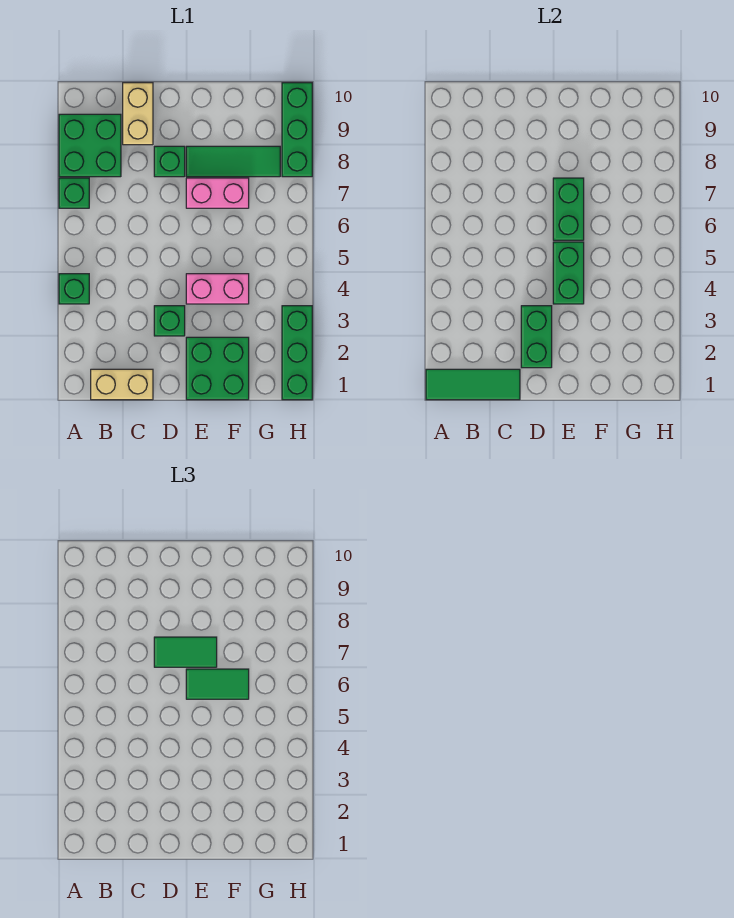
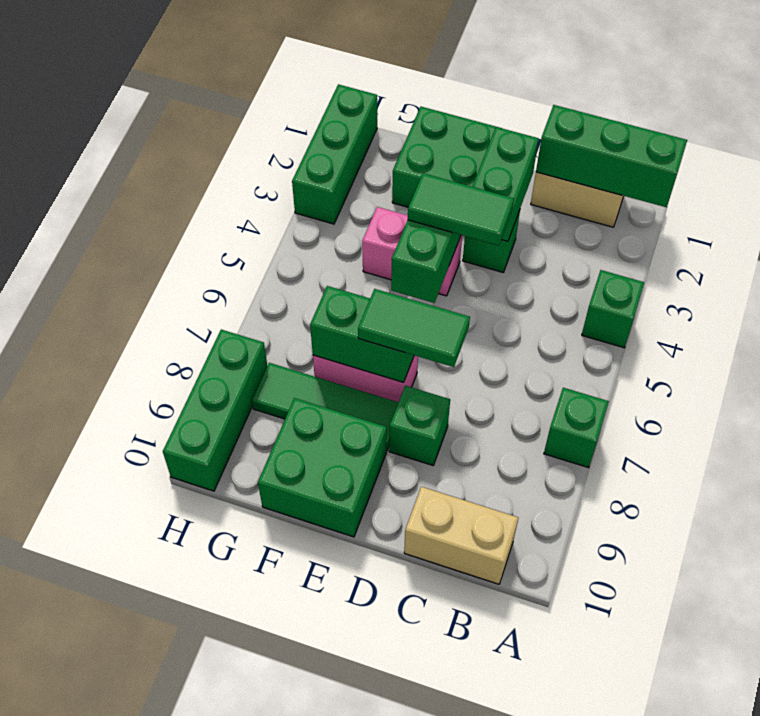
green tile A1:C1 level 2 -> green brick A1:C1 level 2
green brick A8:B9 level 1 -> green brick E9:F10 level 1
tan brick C9:C10 level 1 -> tan brick B10:C10 level 1
green brick E6:E7 level 2 -> green brick E7:F7 level 2
green tile E6:F6 level 3 -> green tile D4:E4 level 3

